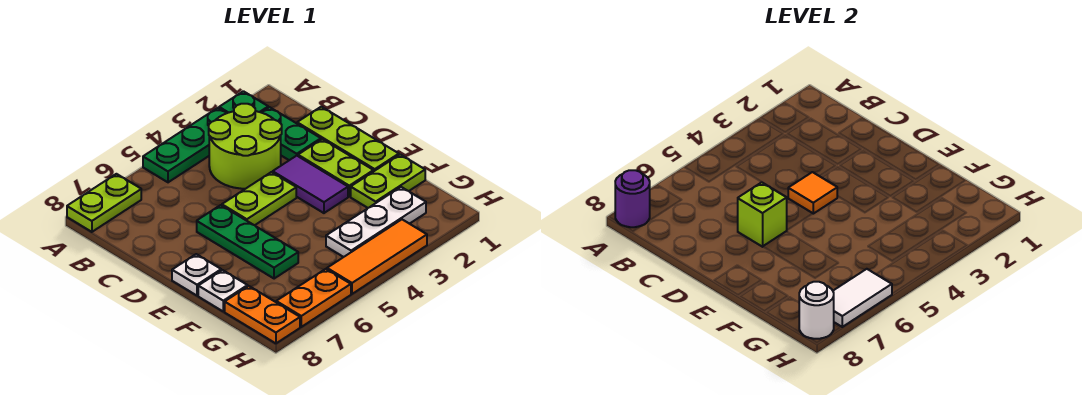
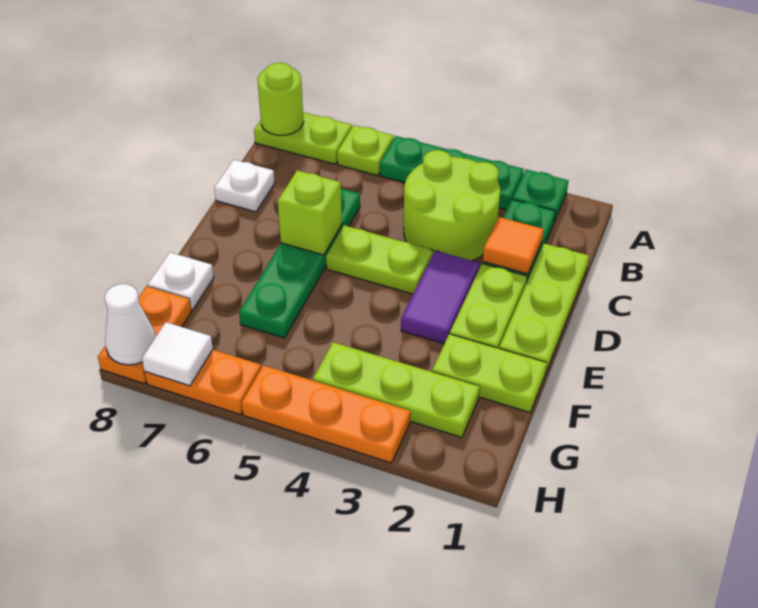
none -> lime plate A6 level 1
purple round brick A8 level 2 -> lime round brick A8 level 2
orange tile D4 level 2 -> orange tile C2 level 2
green plate D6:F6 level 1 -> green plate C6:F6 level 1
white plate E8 level 1 -> white plate C8 level 1
white plate G2:G4 level 1 -> lime plate G2:G4 level 1
orange tile H3:H5 level 1 -> orange plate H3:H5 level 1
white tile H6:H7 level 2 -> white tile H7 level 2
white round brick H8 level 2 -> white cone H8 level 2

